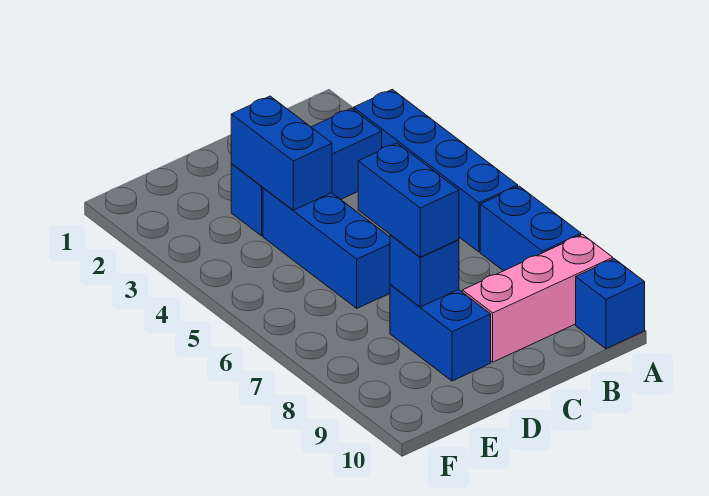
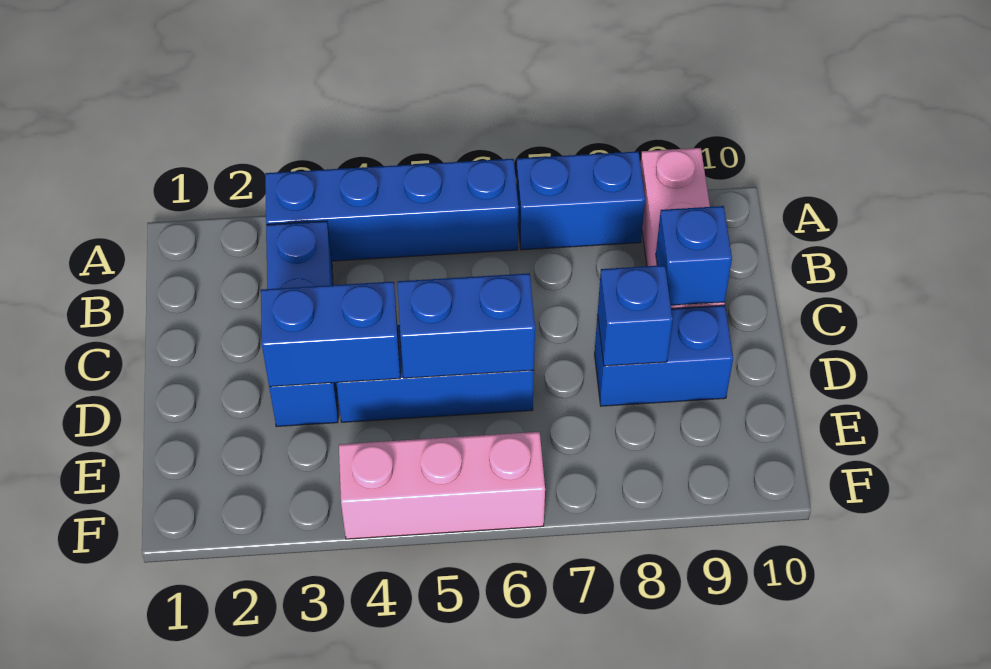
blue brick A10 level 1 -> blue brick C9 level 2
blue brick D7:D8 level 3 -> blue brick D5:D6 level 2
none -> pink brick F4:F6 level 1

